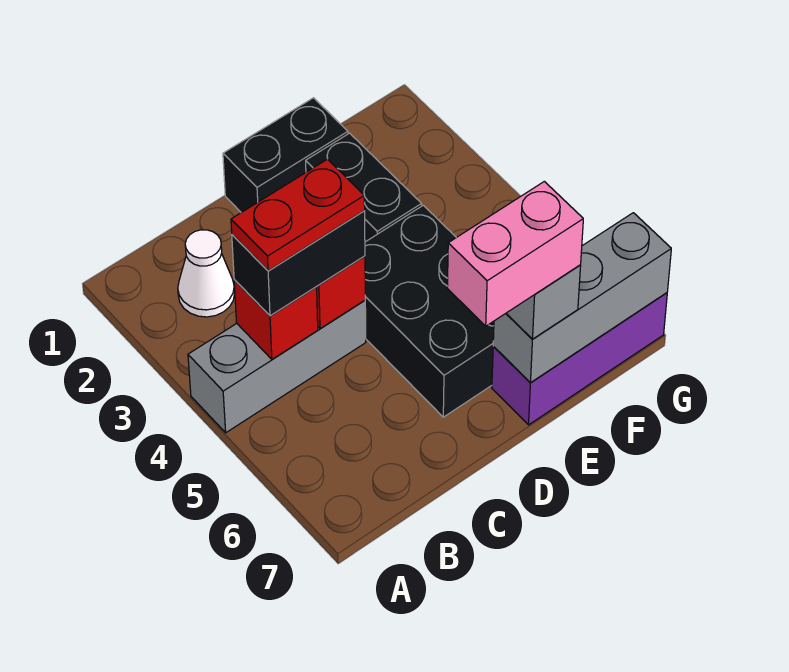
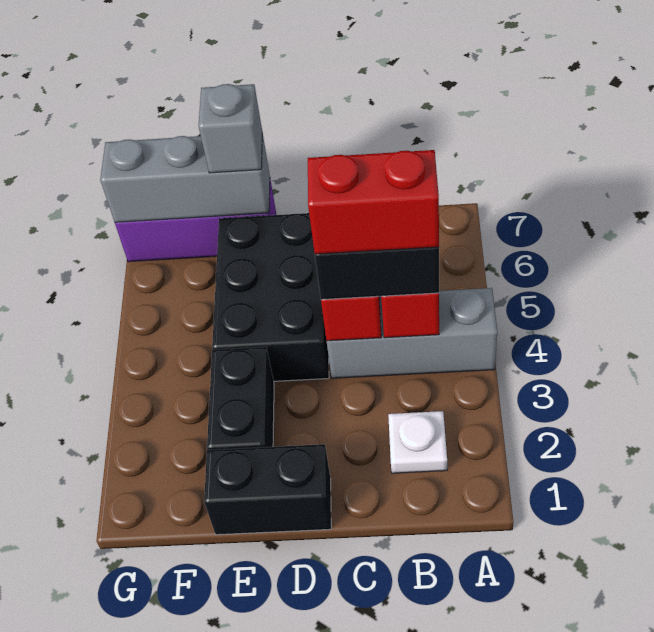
white cone B2 level 1 -> white plate B2 level 1
red plate B4:C4 level 4 -> red brick B4:C4 level 4
pink brick D7:E7 level 4 -> none

